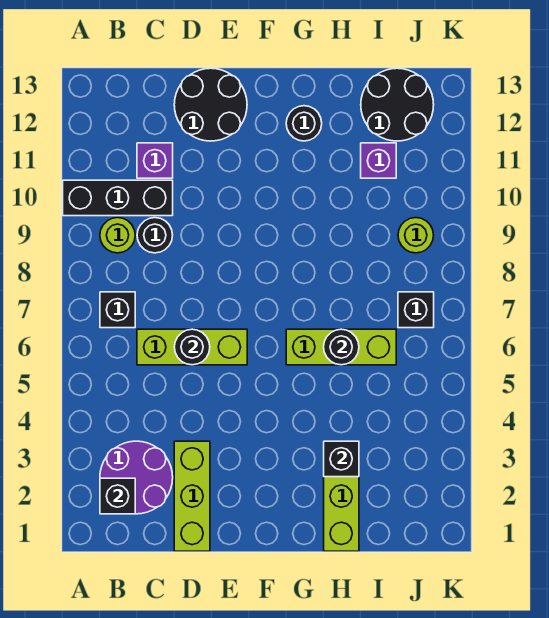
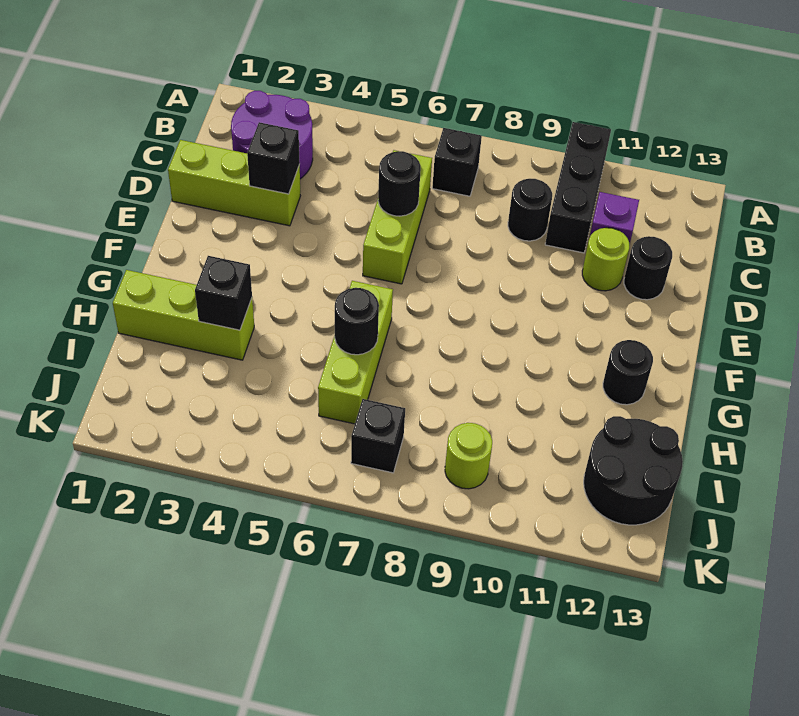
black brick B2 level 2 -> black brick D3 level 2
lime round brick B9 level 1 -> lime round brick D11 level 1
black round brick D12:E13 level 1 -> black round brick D12 level 1
purple brick I11 level 1 -> none

